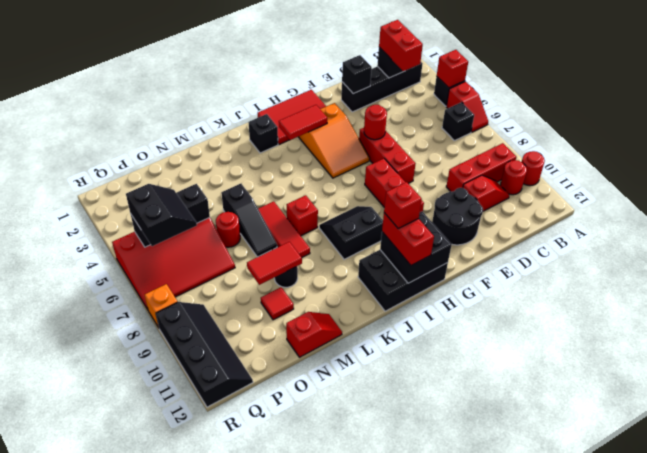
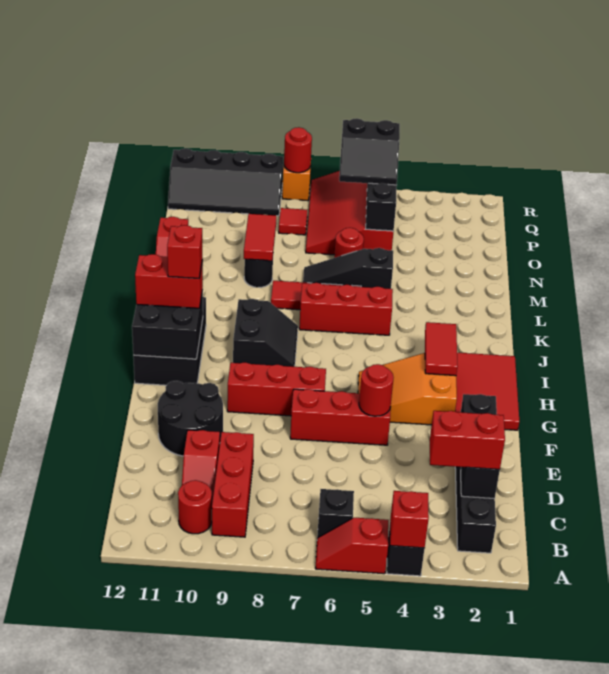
red round brick A10 level 1 -> red round brick R8 level 2
black brick J2 level 1 -> none
red brick K7 level 1 -> red brick K5:K7 level 1
red tile N10 level 1 -> red tile P8 level 1

